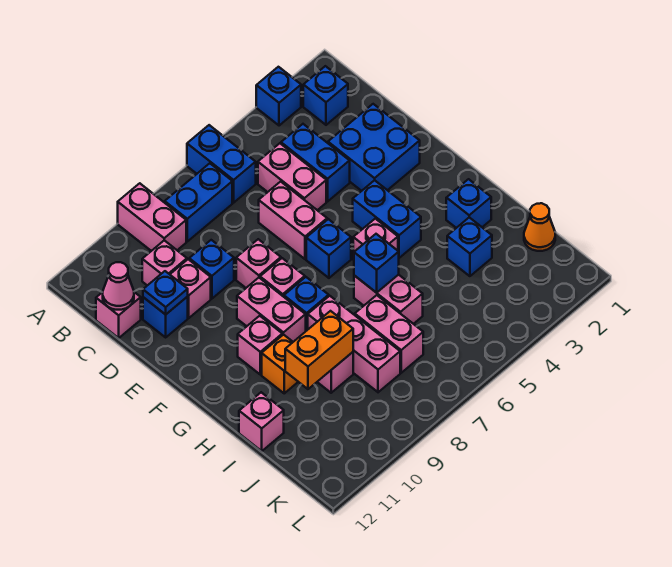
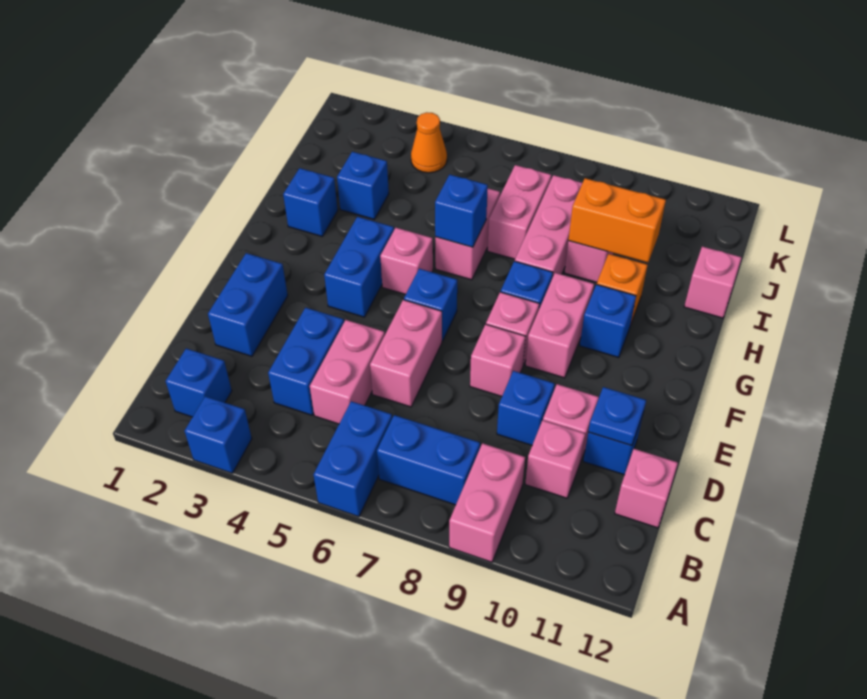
pink cone C12 level 2 -> none
blue brick D2:E3 level 1 -> blue brick D2:E2 level 1
pink brick G10 level 1 -> blue brick G10 level 1
orange cone J1 level 1 -> orange cone K4 level 1

